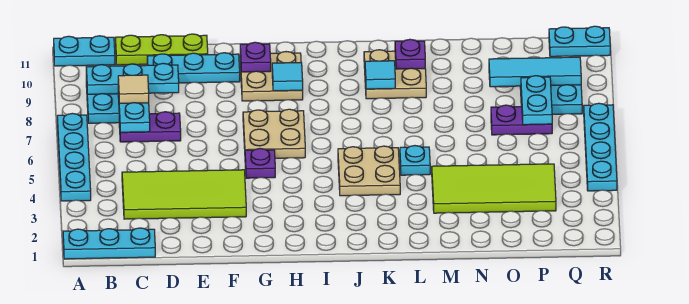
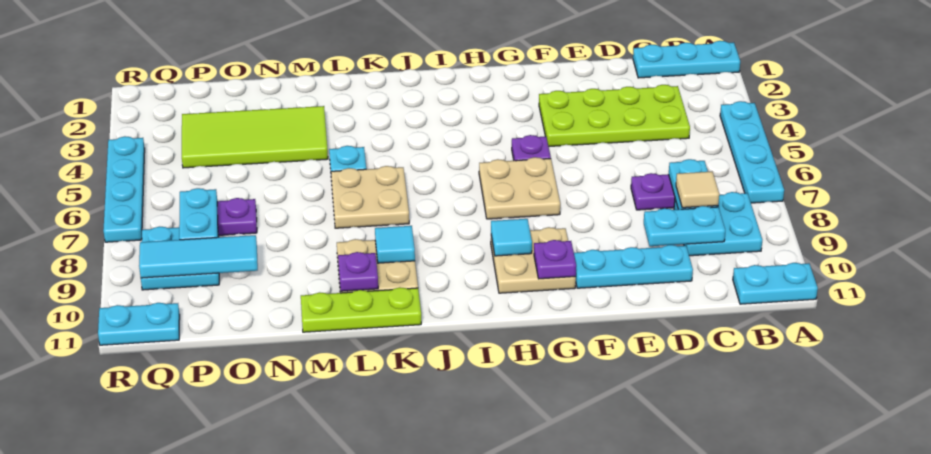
cyan plate B9:D9 level 2 -> cyan plate C9:D9 level 2
lime tile C3:F4 level 1 -> lime plate C3:F4 level 1
lime plate C11:E11 level 1 -> lime plate K11:M11 level 1
tan plate J4:K5 level 1 -> tan plate K6:L7 level 1

